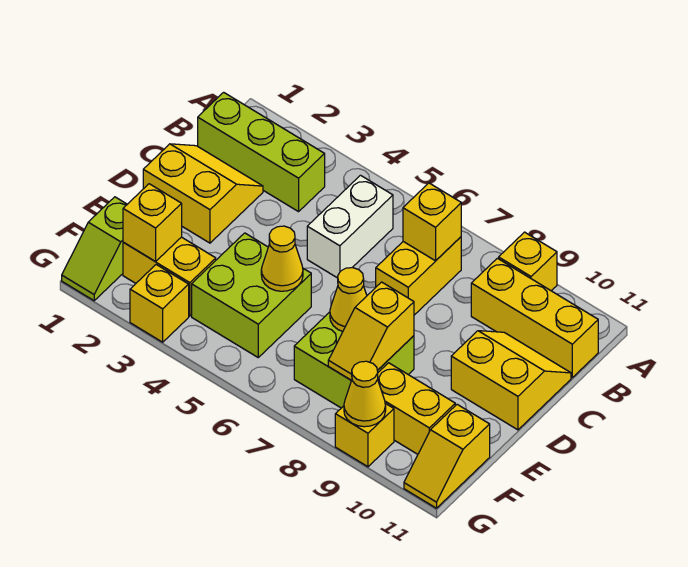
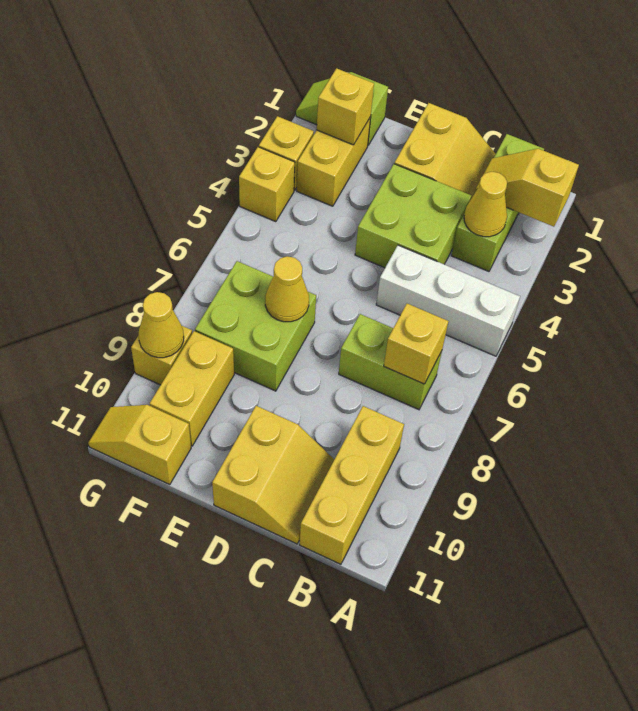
yellow brick A9 level 1 -> yellow brick G4 level 1
white brick B5:C5 level 1 -> white brick A5:C5 level 1
yellow brick B7:C7 level 1 -> lime brick B7:C7 level 1
lime brick E4:F5 level 1 -> lime brick C3:D4 level 1
yellow cone E5 level 2 -> yellow cone B3 level 2
yellow slope E8:F8 level 2 top E -> yellow slope A2:B2 level 2 top A

